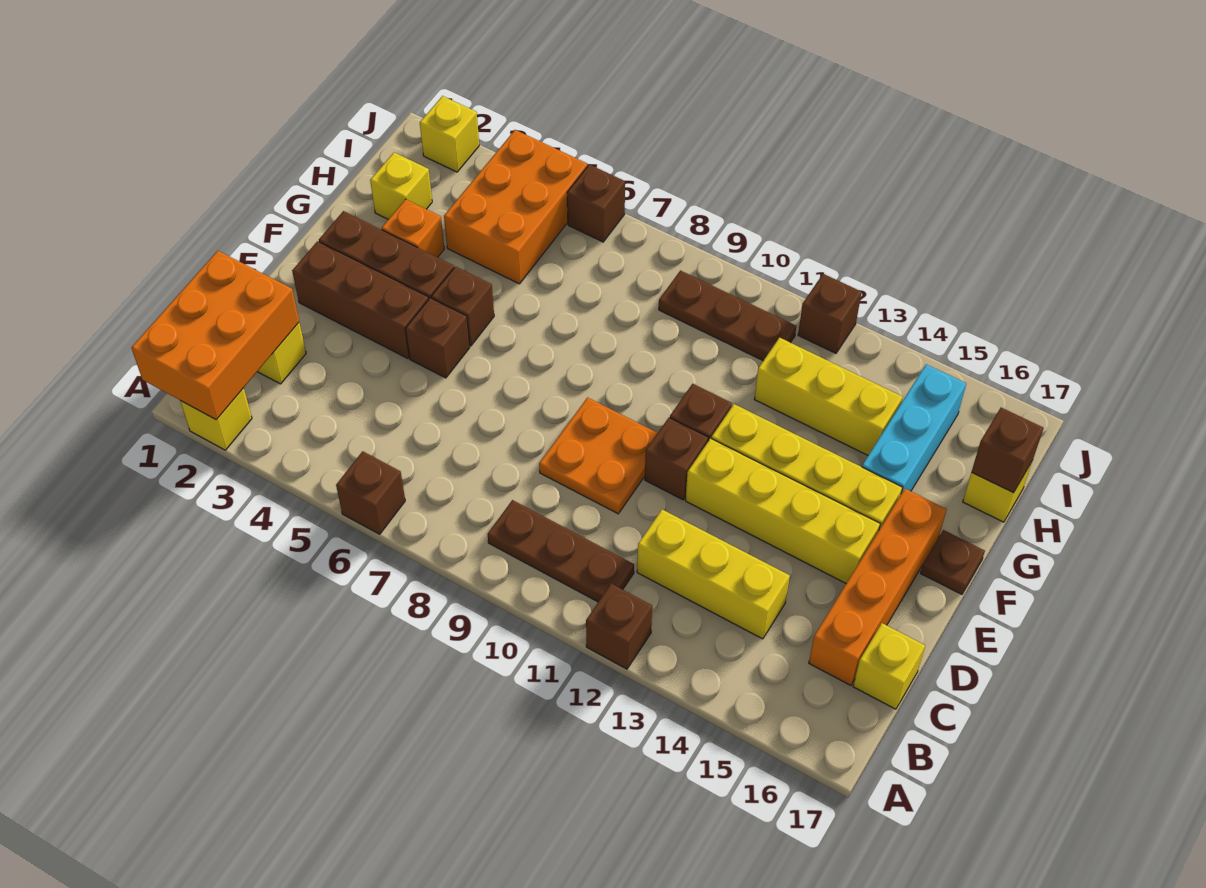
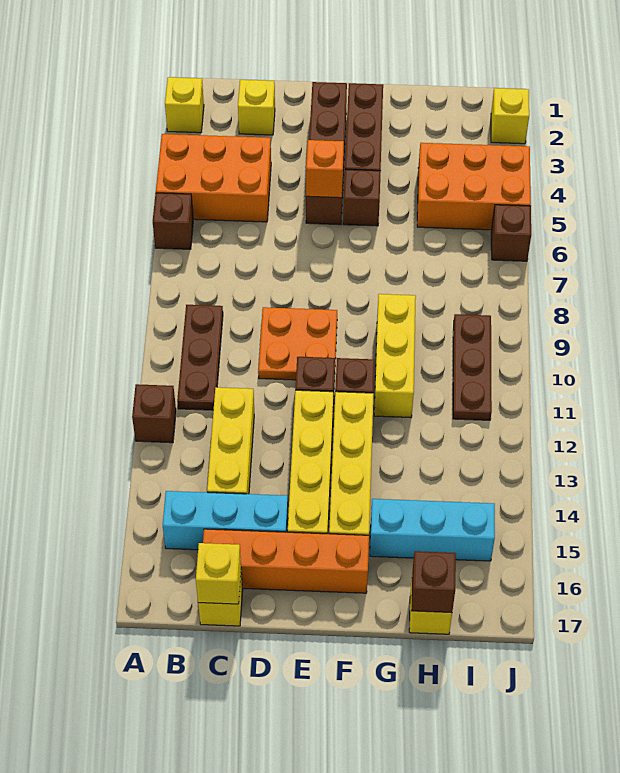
orange brick A1:C2 level 2 -> orange brick A4:C5 level 1
none -> cyan brick B15:D15 level 1
brown plate F17 level 1 -> none
orange brick G3 level 1 -> orange brick E5 level 2
yellow brick H2 level 1 -> yellow brick C17 level 2
yellow brick H12:H14 level 1 -> yellow brick G9:G11 level 1
brown brick J12 level 1 -> none

